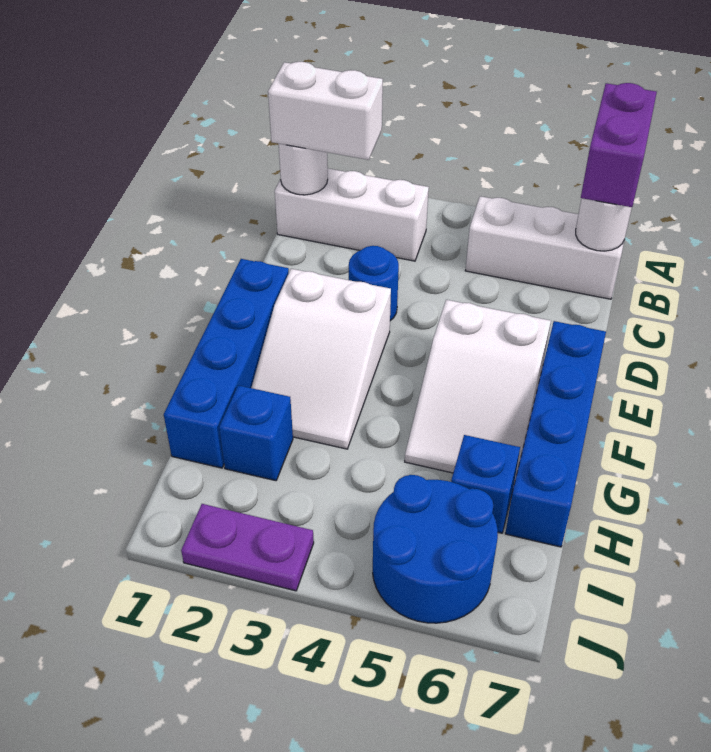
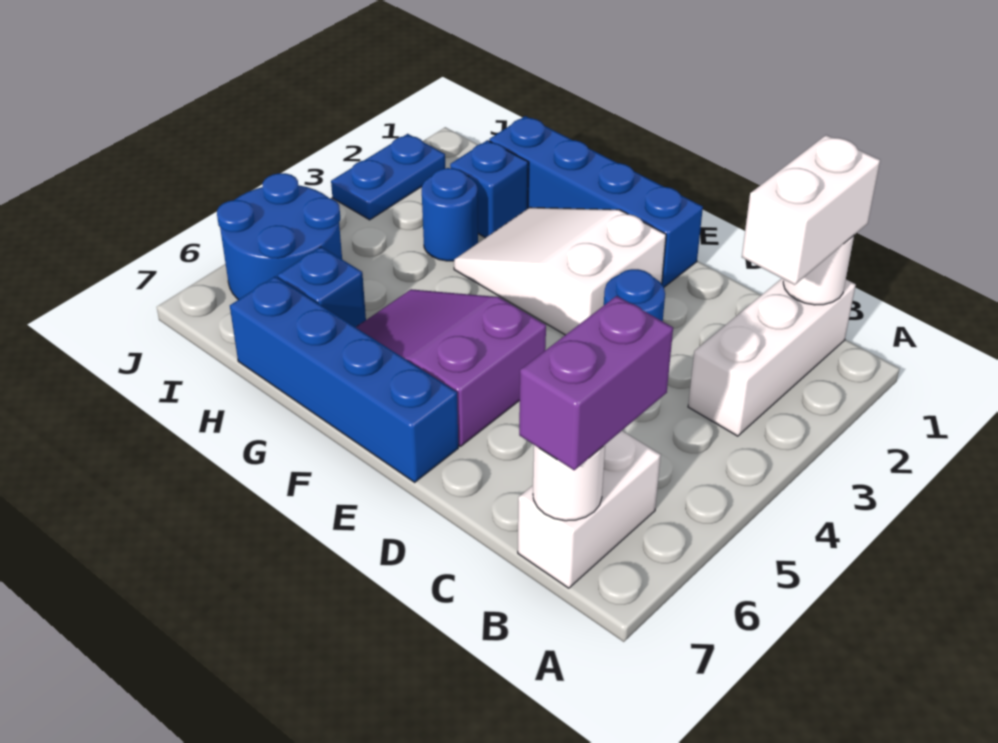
purple brick A7:B7 level 3 -> purple brick B6:B7 level 3
white brick B5:B7 level 1 -> white brick B6:B7 level 1
white slope E5:G6 level 1 top E -> purple slope E5:G6 level 1 top E
none -> blue round brick H3 level 1
purple plate J2:J3 level 1 -> blue plate J2:J3 level 1

